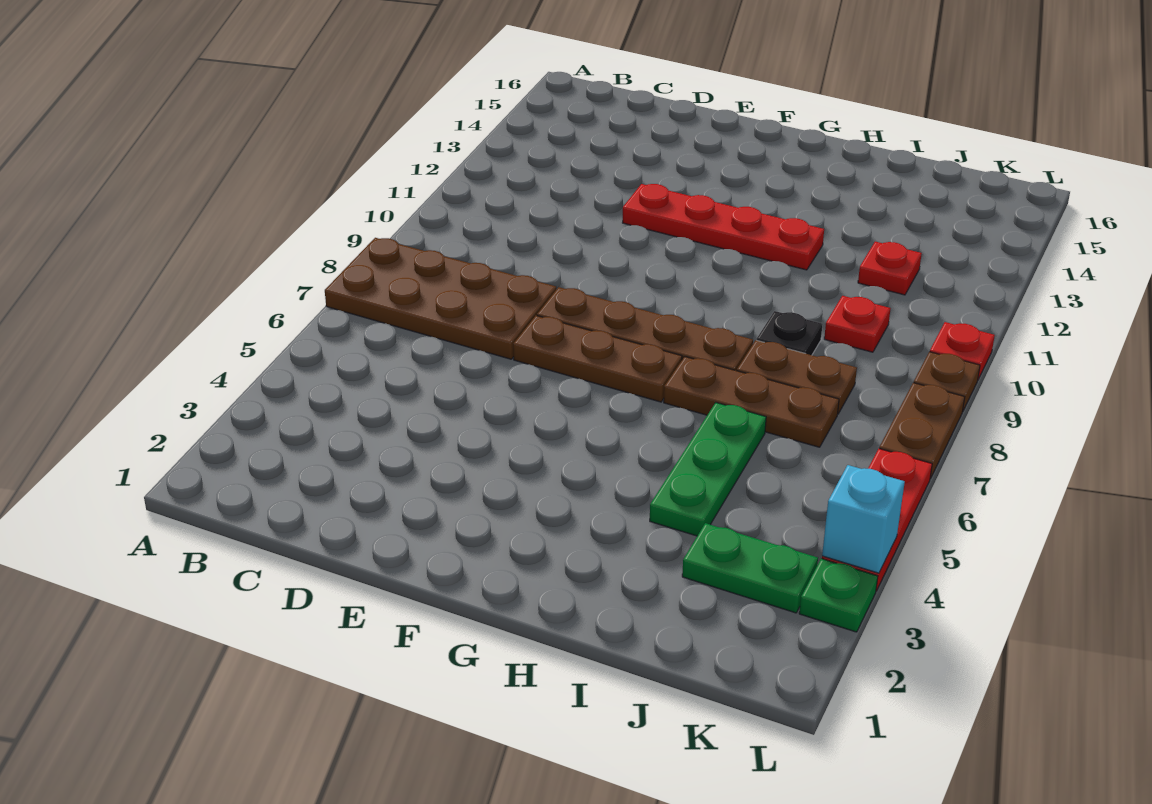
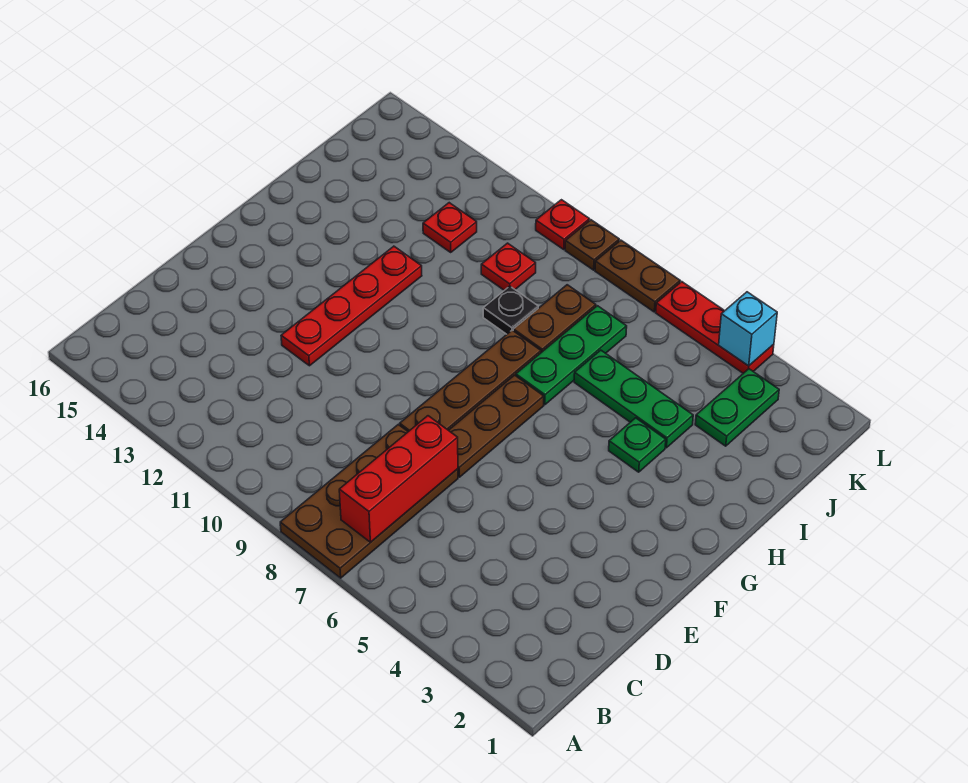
none -> red brick B7:D7 level 2
brown plate H7:J7 level 1 -> green plate H7:J7 level 1
green plate L3 level 1 -> green plate H4 level 1

